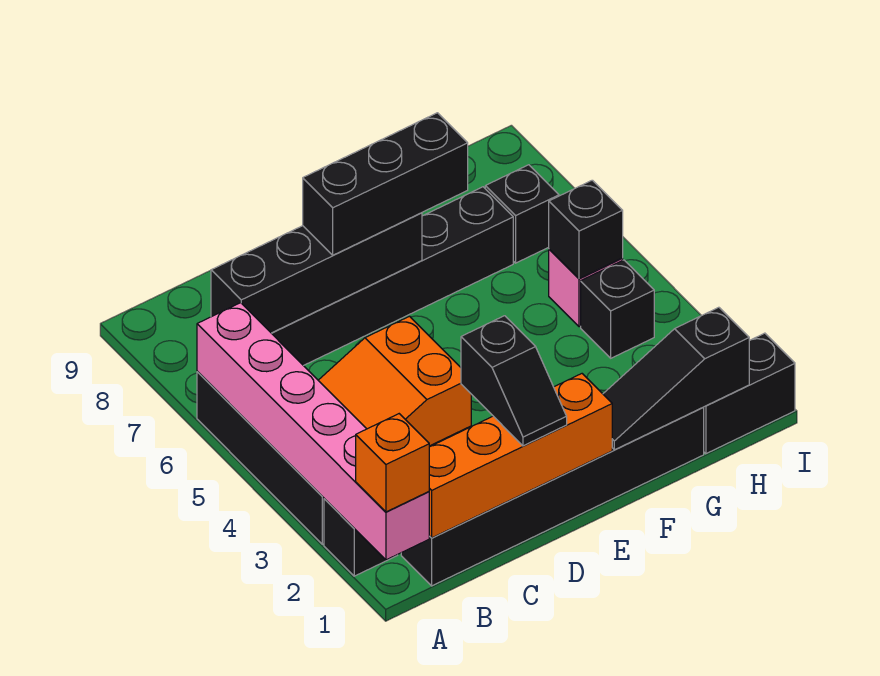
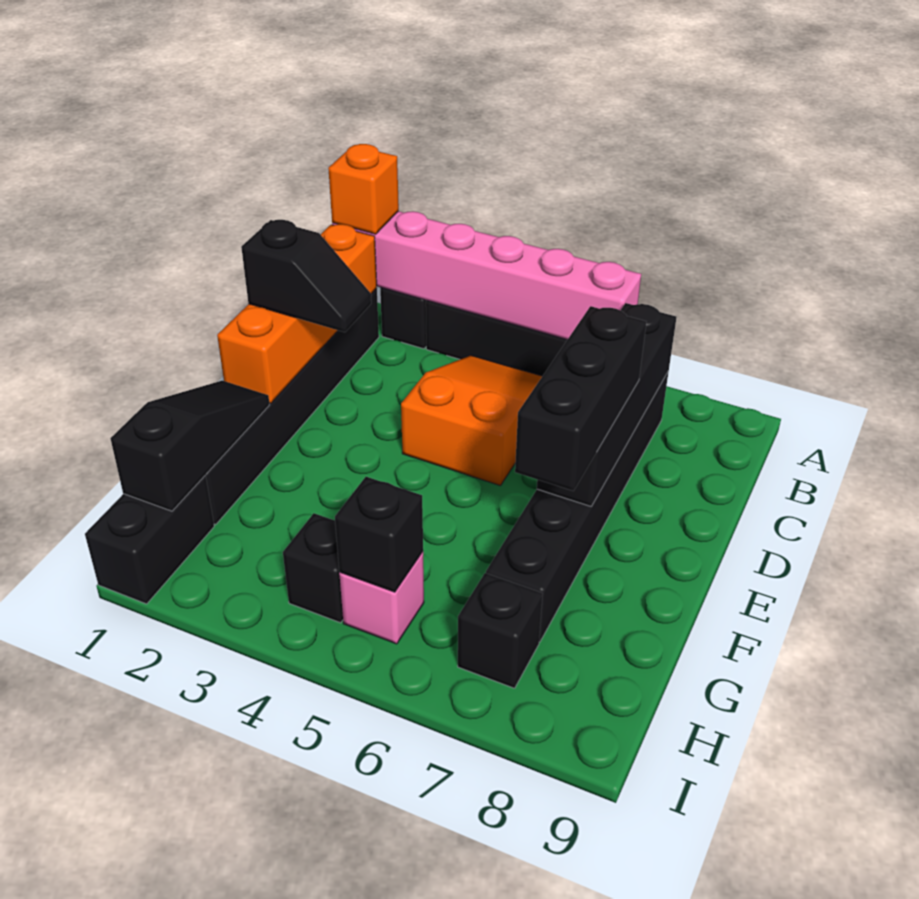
black slope D1:D2 level 3 top 2 -> black slope D1:D2 level 3 top 1

